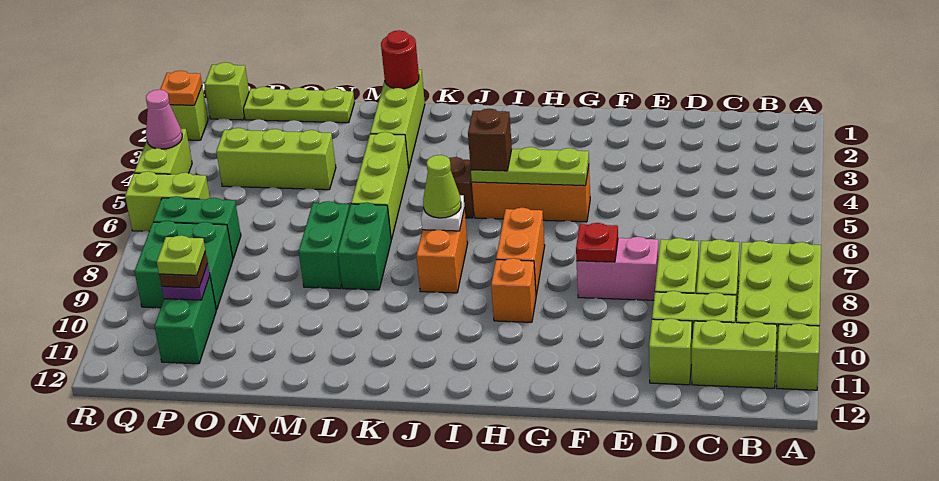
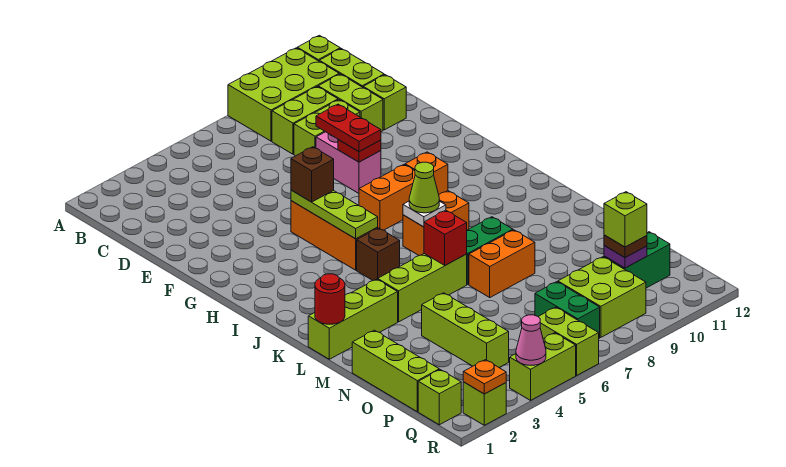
none -> red plate E8:F8 level 3
brown brick I5 level 3 -> brown brick G5 level 3
none -> red brick L6 level 2
green brick M7:M8 level 1 -> orange brick M7:M8 level 1
lime plate N1:P1 level 1 -> lime brick N1:P1 level 1
green brick P8:Q9 level 1 -> lime brick P8:Q9 level 1
lime plate P10 level 4 -> lime brick P10 level 4

